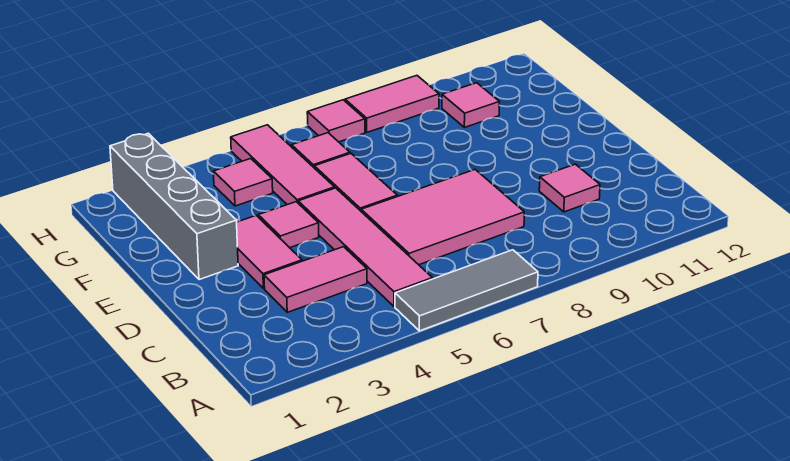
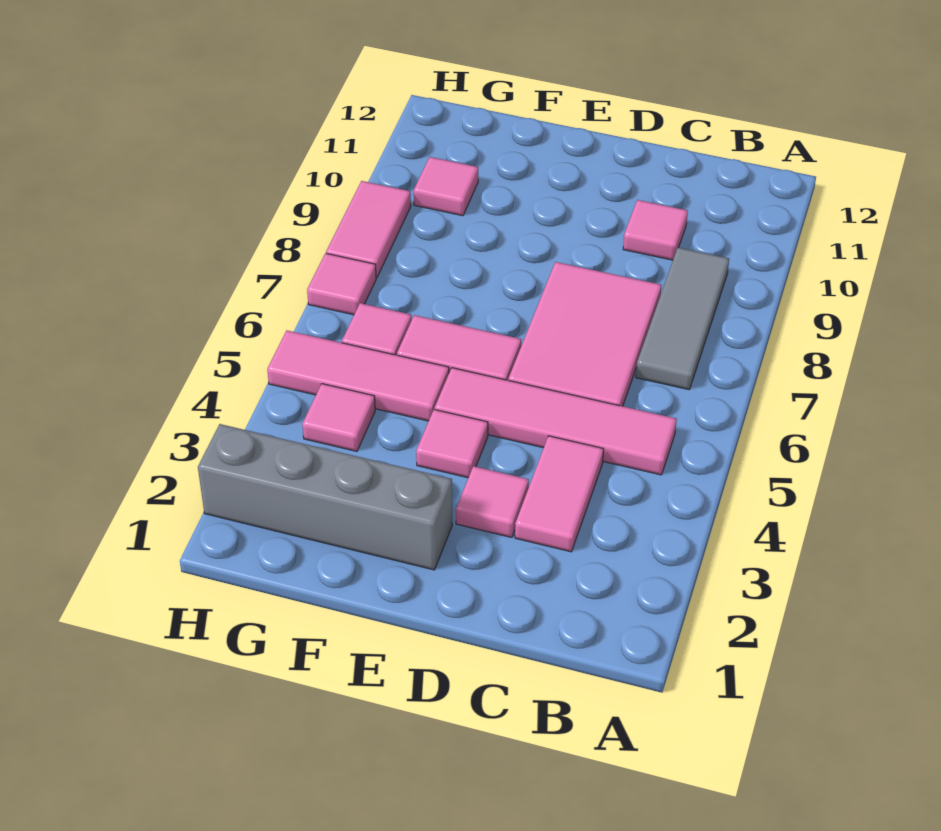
grey tile A5:A7 level 1 -> grey tile B7:B9 level 1
pink tile D3:E3 level 1 -> pink tile D3 level 1

